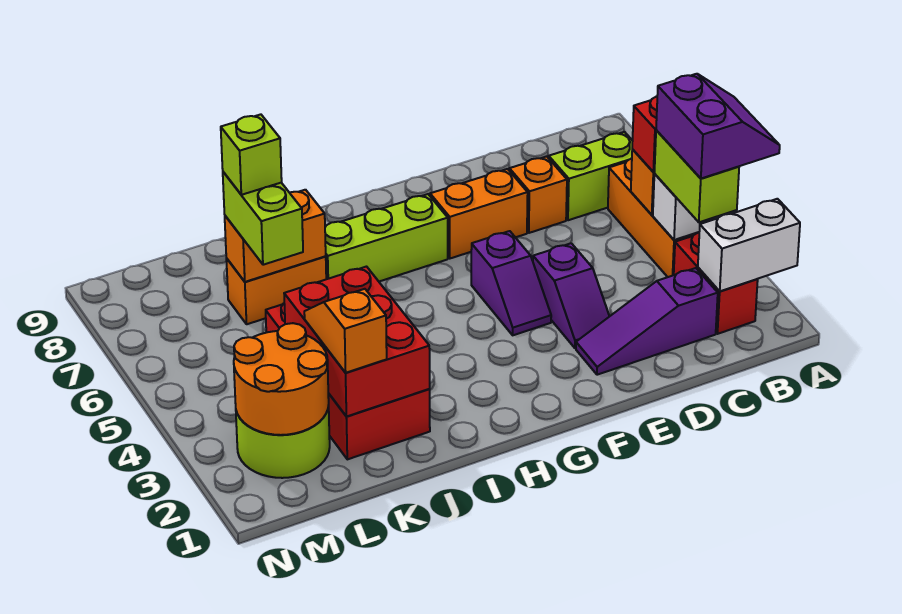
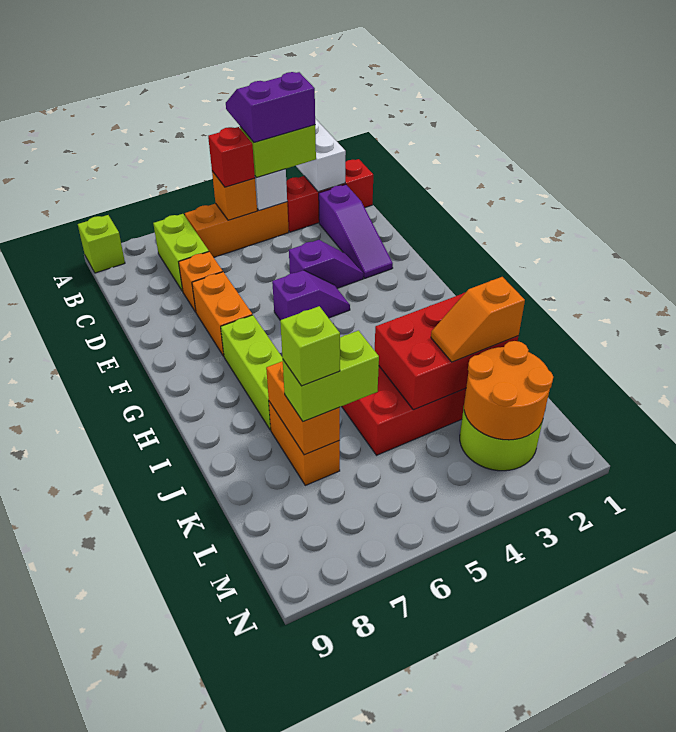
none -> lime brick A9 level 1
red brick B2:B3 level 1 -> red brick B1:B3 level 1

